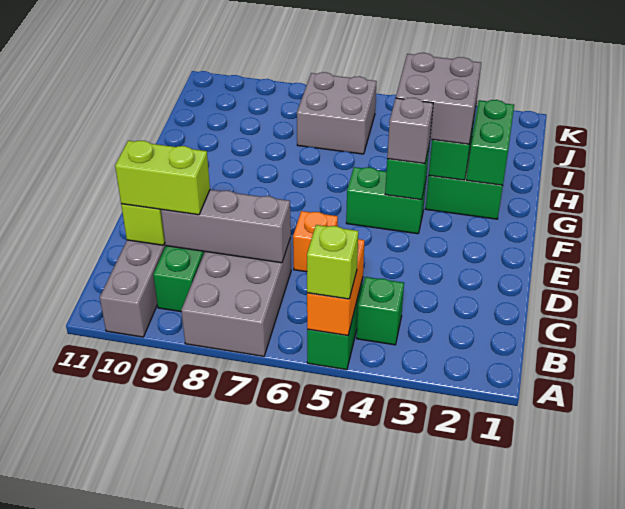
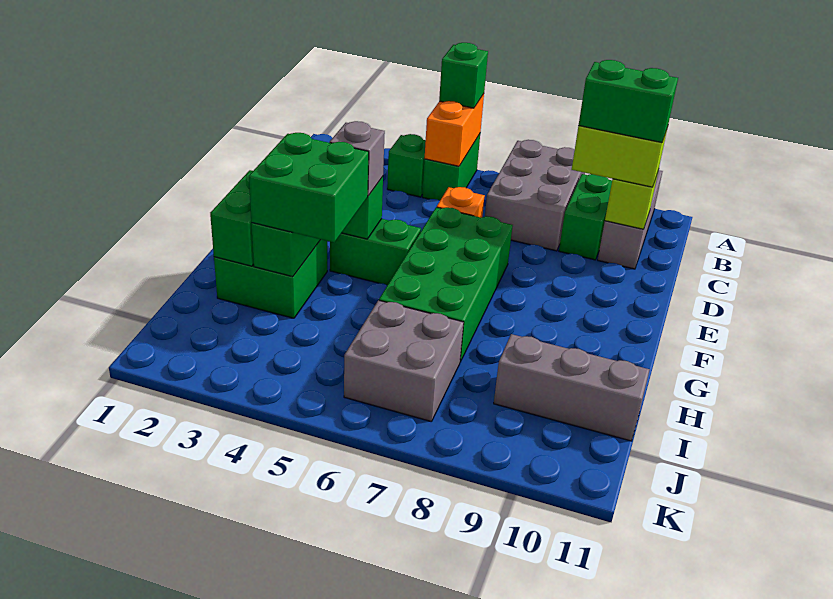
lime brick A5 level 3 -> green brick A5 level 3
grey brick C7:C9 level 2 -> grey brick I9:I11 level 1
none -> green brick C9:C10 level 4
none -> green brick E6:H7 level 1
grey brick G3:H4 level 3 -> green brick G3:H4 level 3

